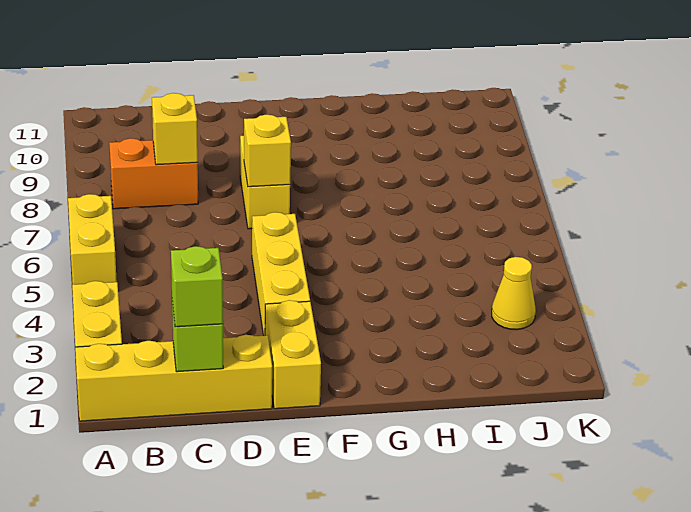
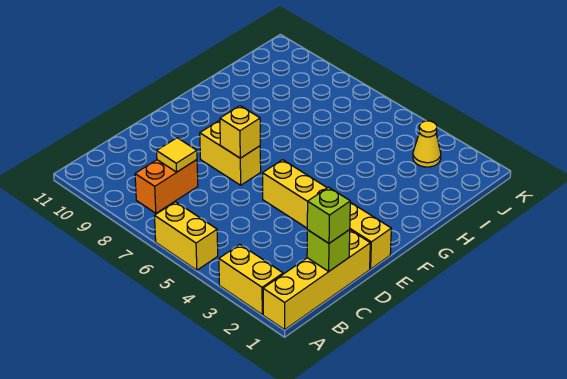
yellow brick C8 level 2 -> yellow tile C8 level 2

